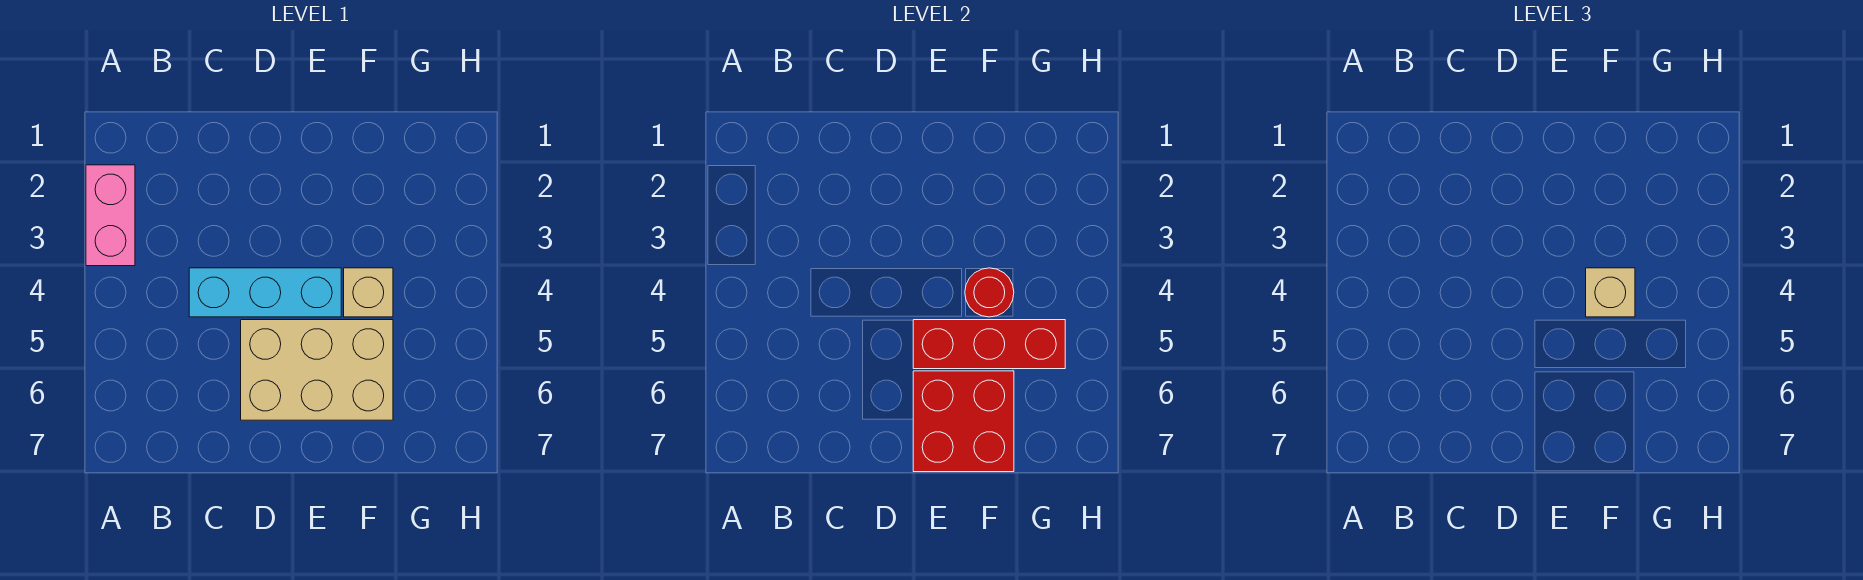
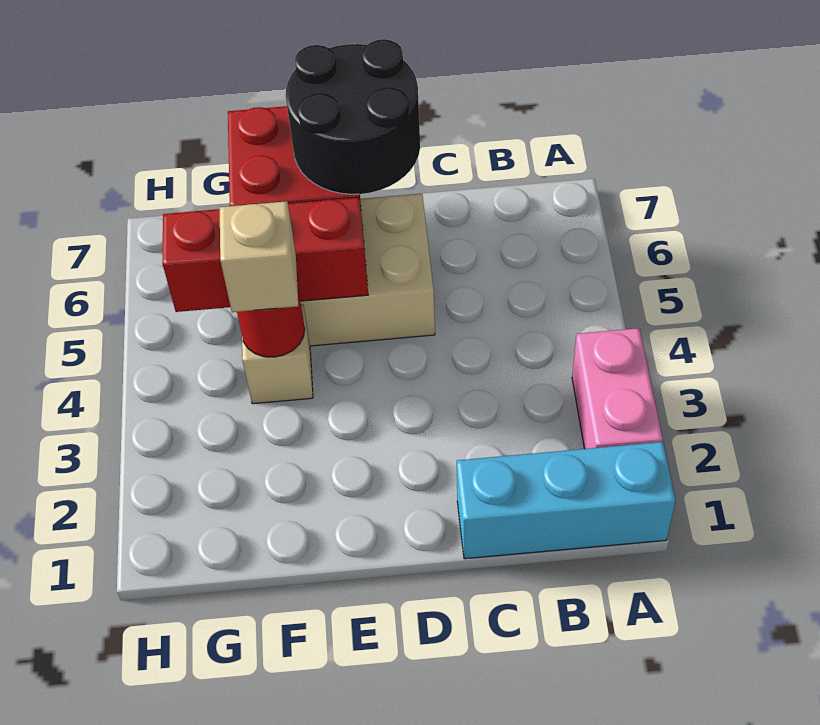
cyan brick C4:E4 level 1 -> cyan brick A1:C1 level 1
none -> black round brick D6:E7 level 3

